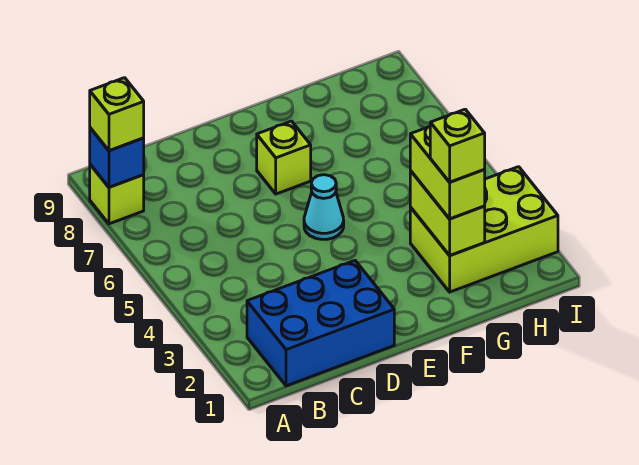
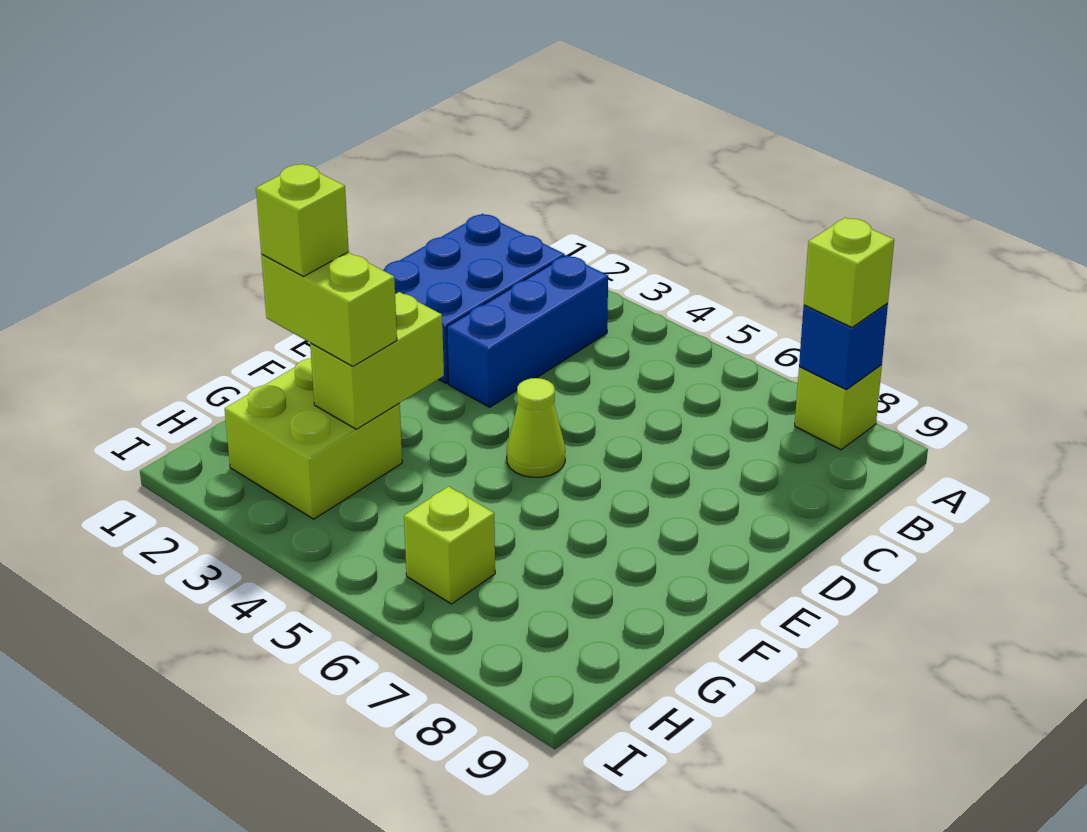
none -> blue brick B3:D3 level 1
cyan cone E5 level 1 -> lime cone E5 level 1
lime brick E7 level 1 -> lime brick H6 level 1
lime brick G2:I3 level 1 -> lime brick G2:H3 level 1
lime brick G2:G3 level 2 -> lime brick F3:G3 level 2

